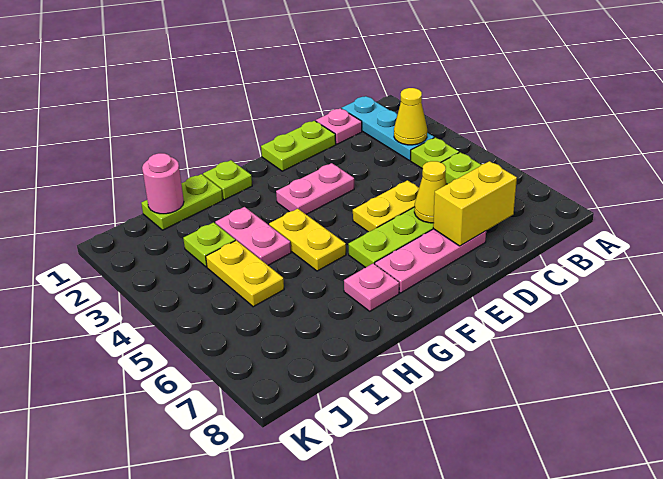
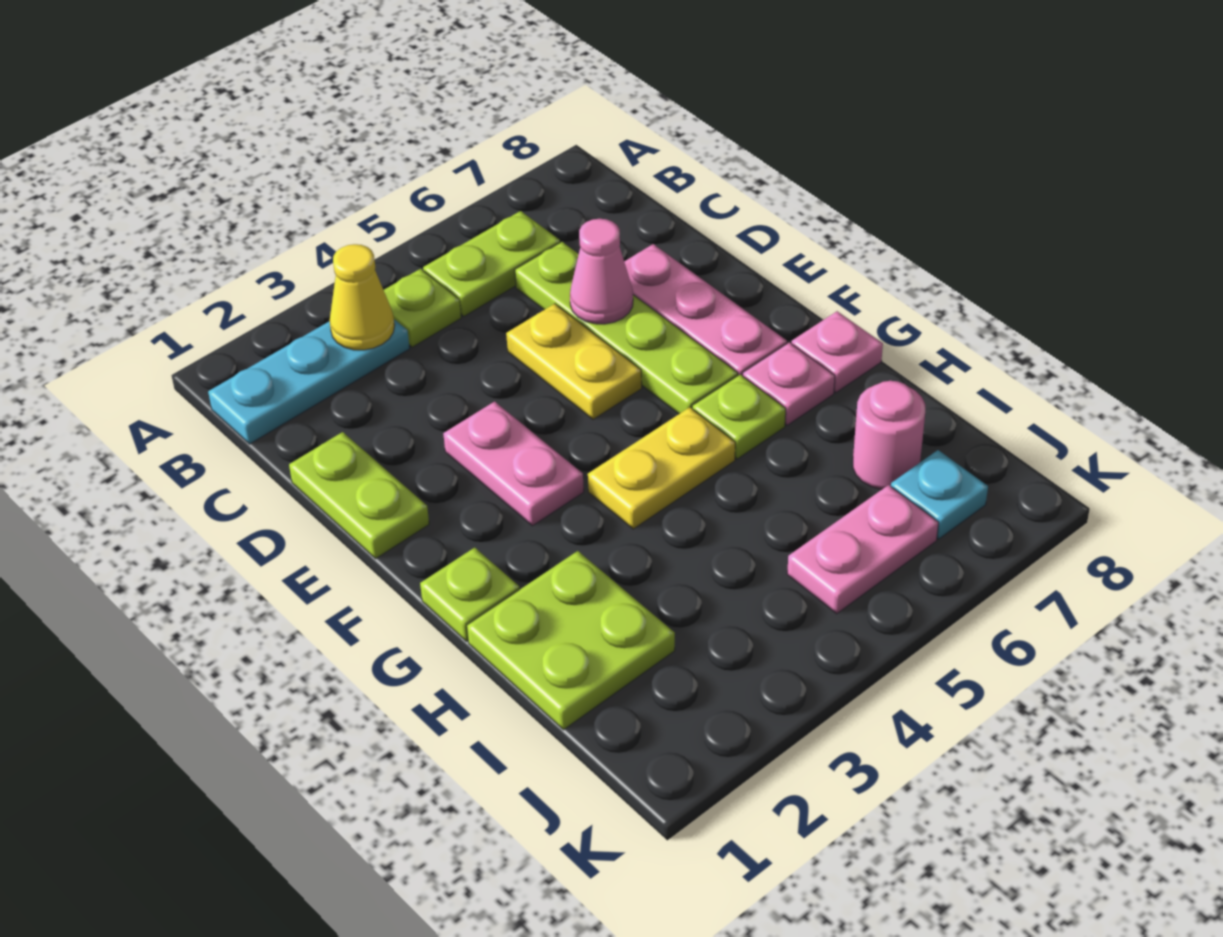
pink plate C1 level 1 -> pink plate G8 level 1
yellow brick C7:D7 level 2 -> none
yellow cone D6 level 2 -> pink cone D6 level 2
lime plate H1:I1 level 1 -> lime plate H1:I2 level 1
pink plate H3:H4 level 1 -> pink plate J5:J6 level 1
pink round brick I1 level 2 -> pink round brick I7 level 1
lime plate I3 level 1 -> lime plate G6 level 1
yellow plate I4:I5 level 1 -> none
none -> cyan plate J7 level 1

